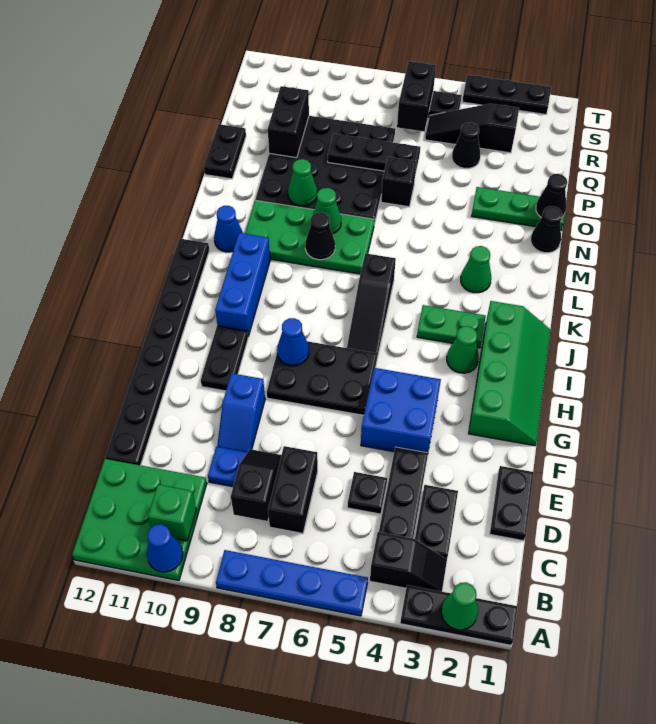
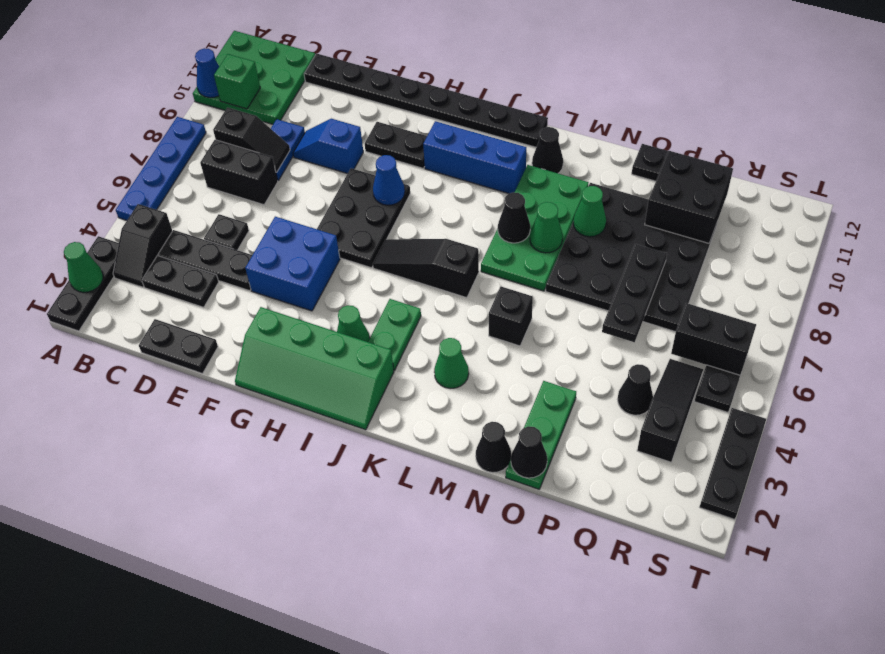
blue cone L11 level 1 -> black cone L11 level 1
black brick O6 level 1 -> black brick M5 level 1
black brick P10:Q10 level 2 -> black brick P10:Q11 level 2

